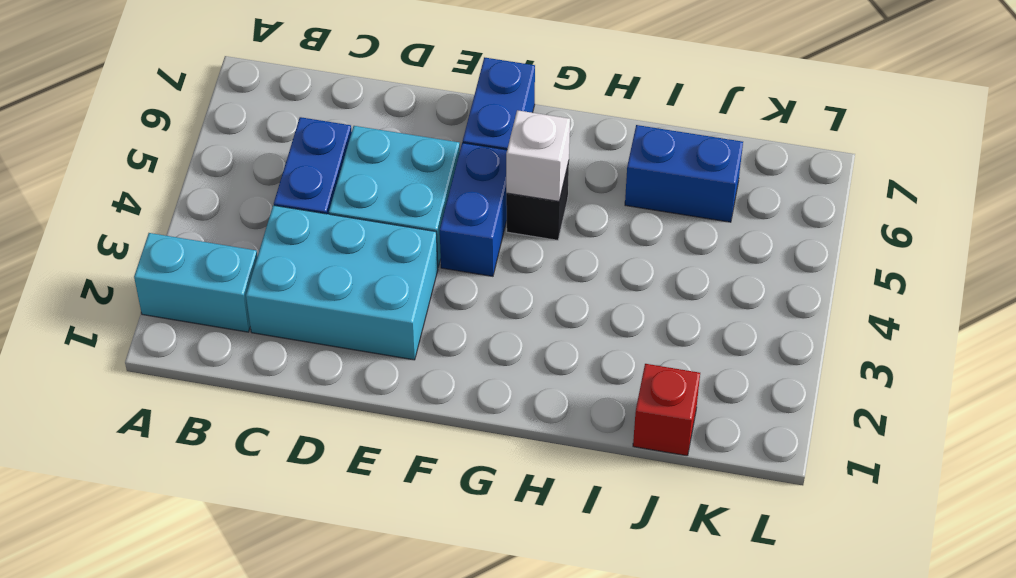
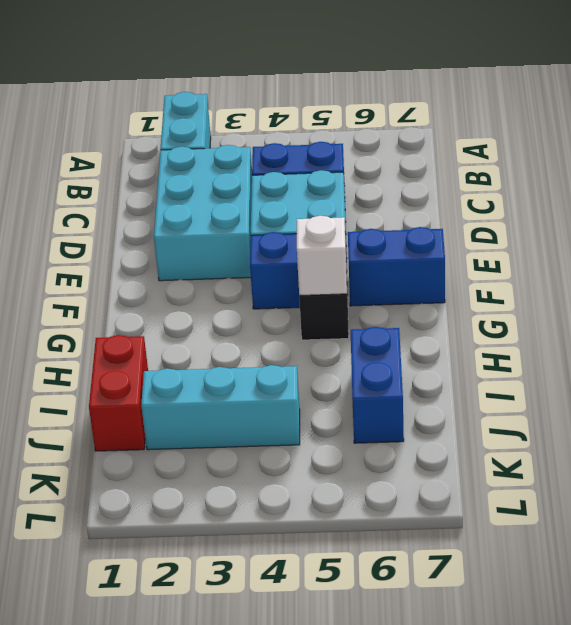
red brick J1 level 1 -> red brick I1:J1 level 1
none -> cyan brick J2:J4 level 1

